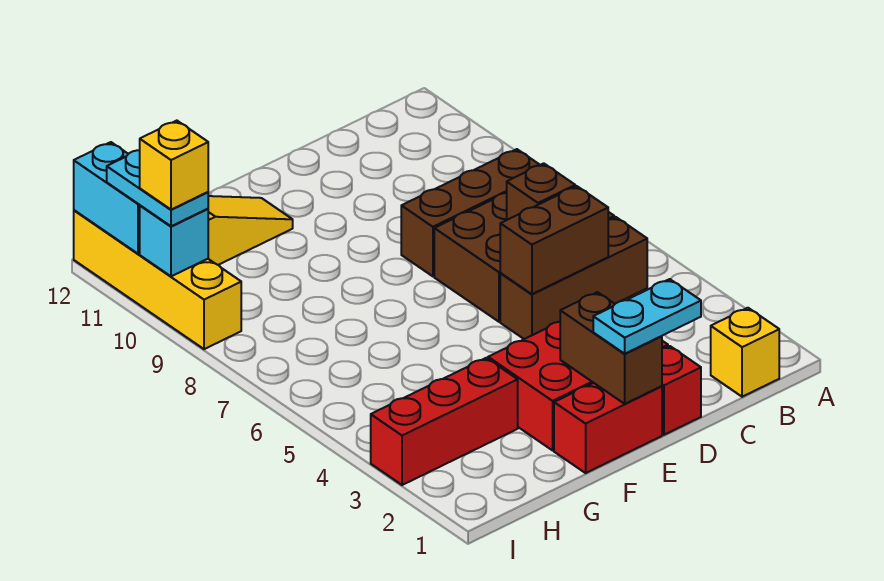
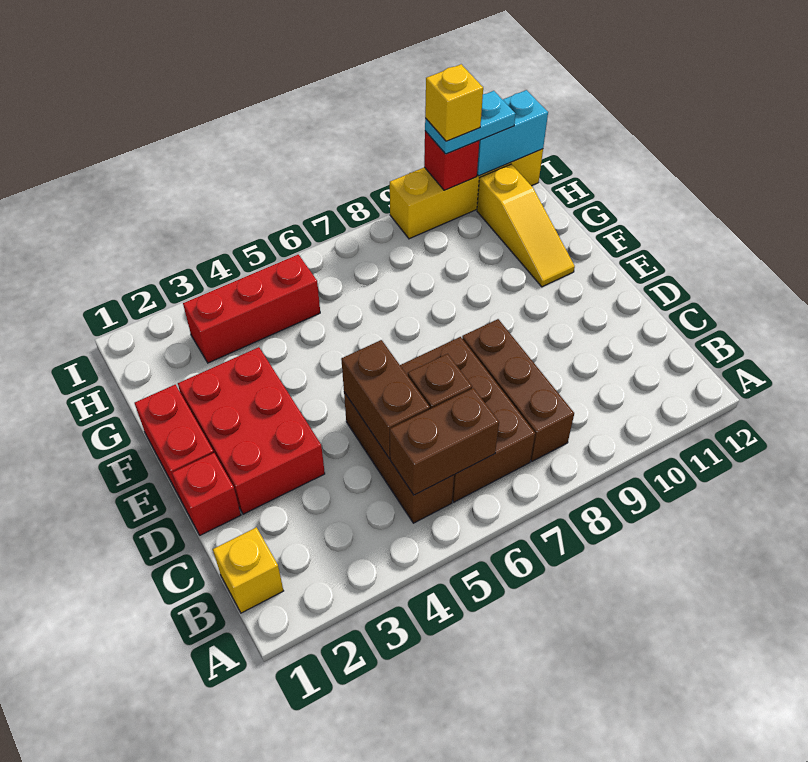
cyan plate D1:E1 level 3 -> none
brown brick E1:E2 level 2 -> brown brick B5:B6 level 2
red brick G3:I3 level 1 -> red brick H3:H5 level 1
cyan brick I10 level 2 -> red brick I10 level 2

